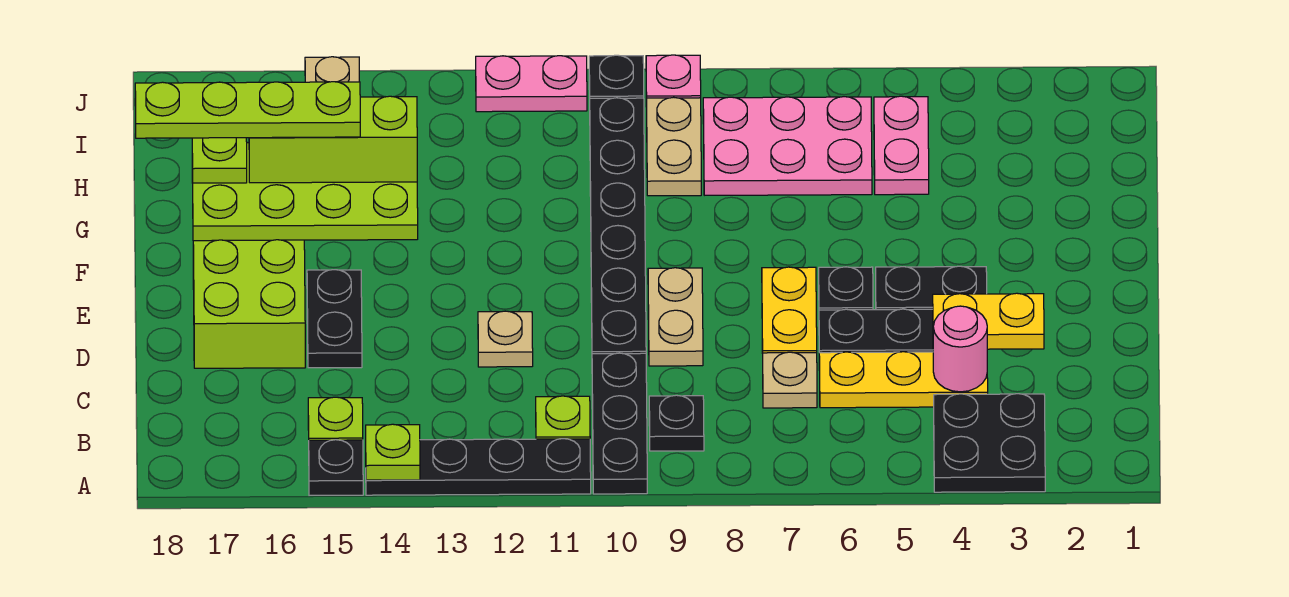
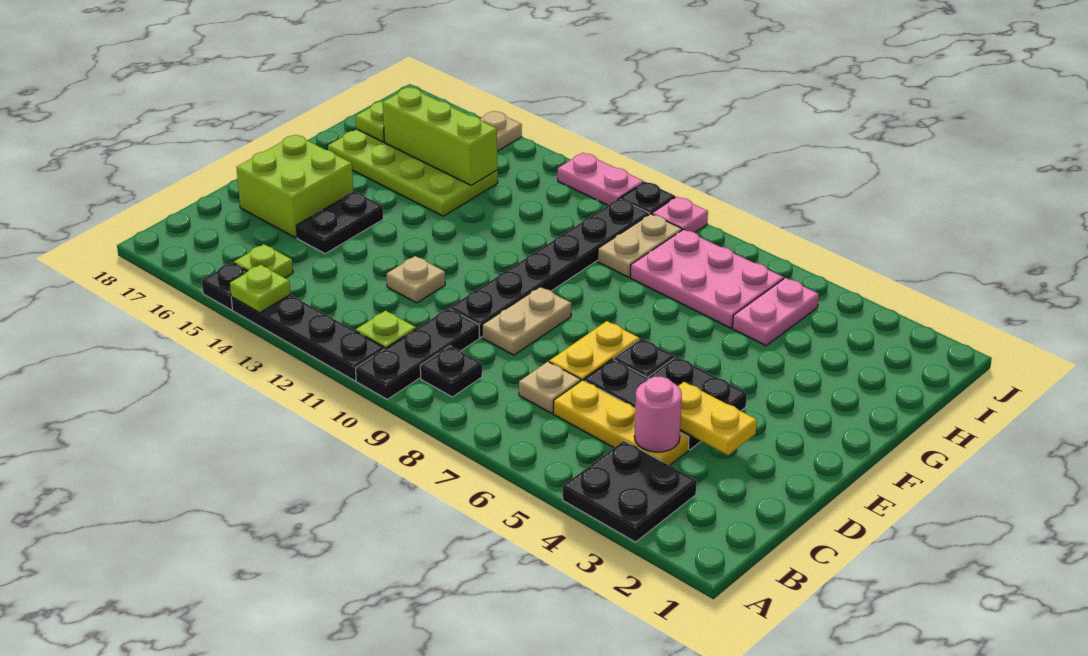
lime plate H15:H18 level 3 -> none

